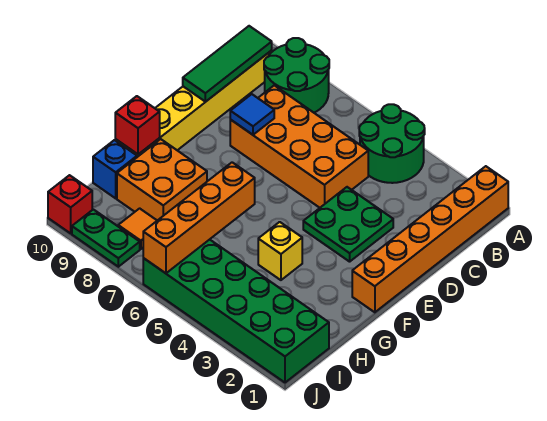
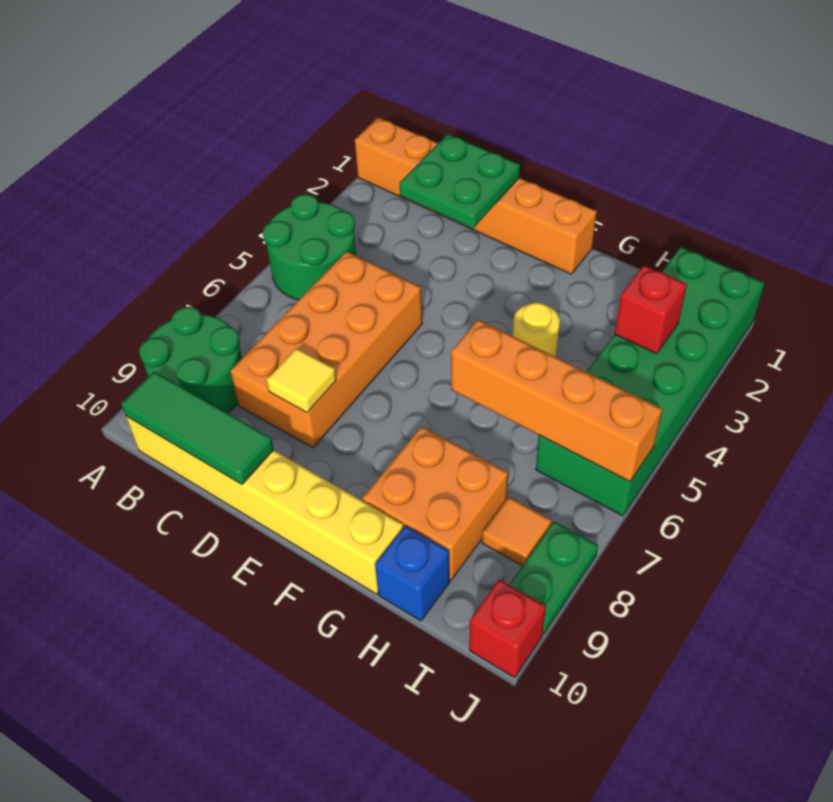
green plate D3:E4 level 1 -> green plate C1:D2 level 2
blue tile D8 level 2 -> yellow tile D8 level 2
yellow brick G4 level 1 -> yellow round brick G4 level 1
red brick G10 level 2 -> red brick I3 level 2

